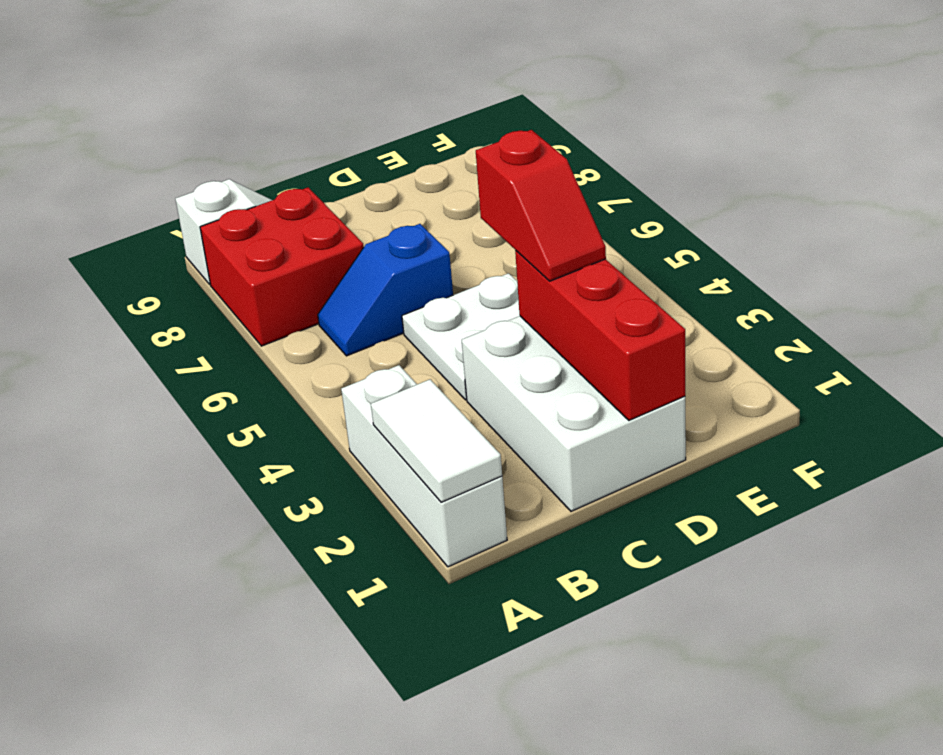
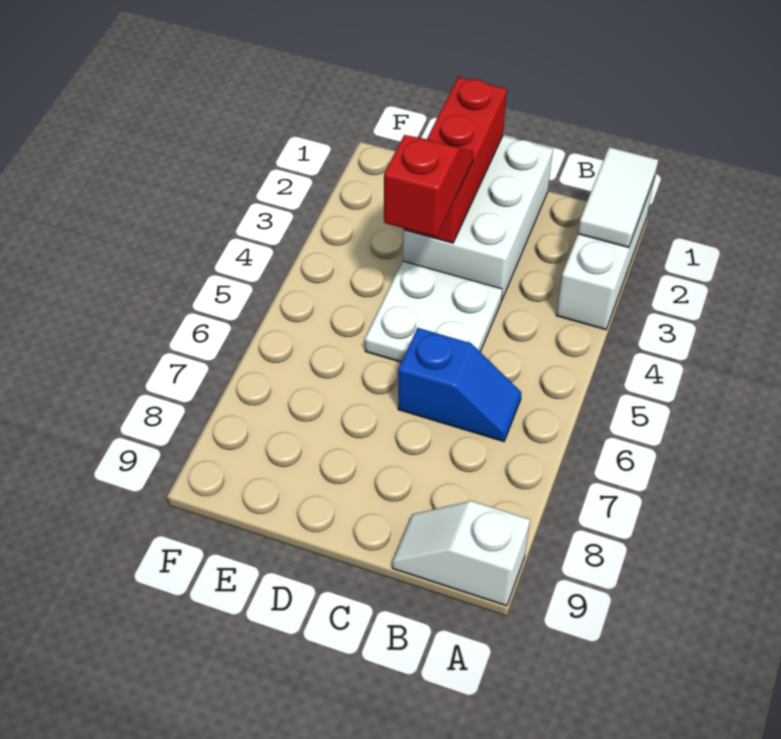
red brick A7:B8 level 1 -> none

